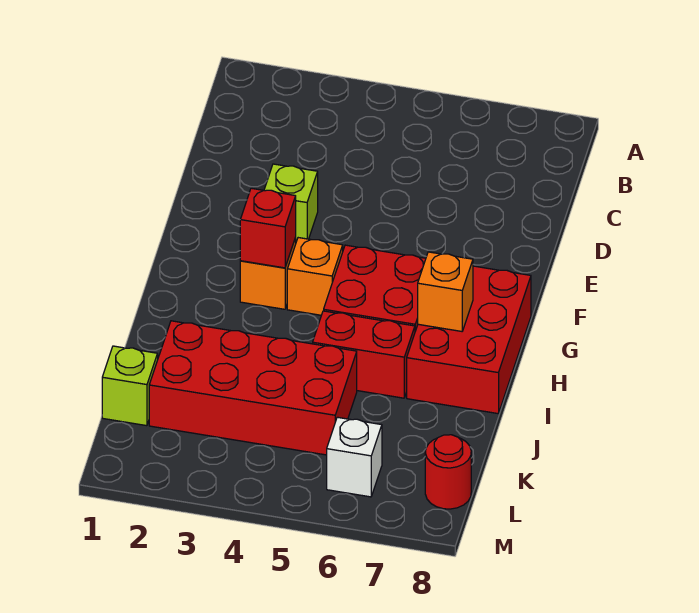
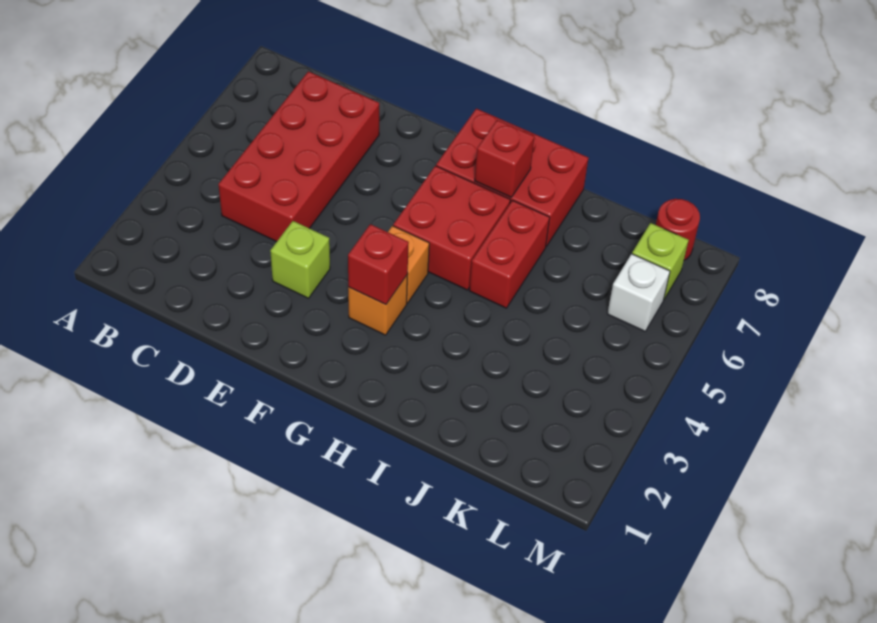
orange brick H7 level 2 -> red brick H7 level 2
red brick J2:K5 level 1 -> red brick C4:D7 level 1
lime brick K1 level 1 -> lime brick L7 level 1

